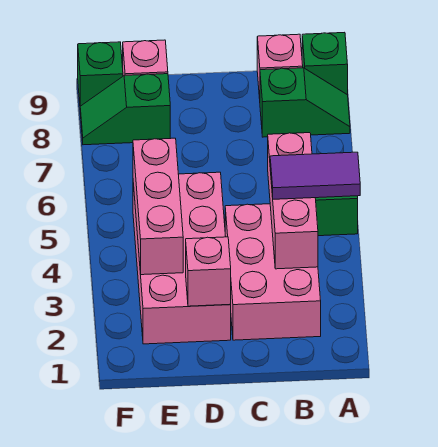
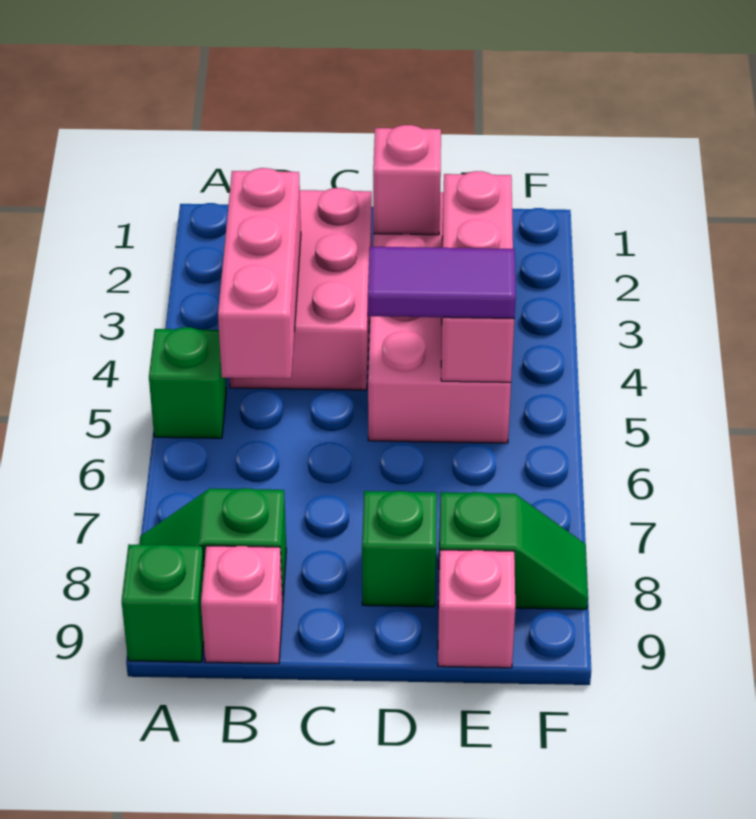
purple tile A4:B4 level 3 -> purple tile D5:E5 level 3
green brick F9 level 1 -> green brick D8 level 1

